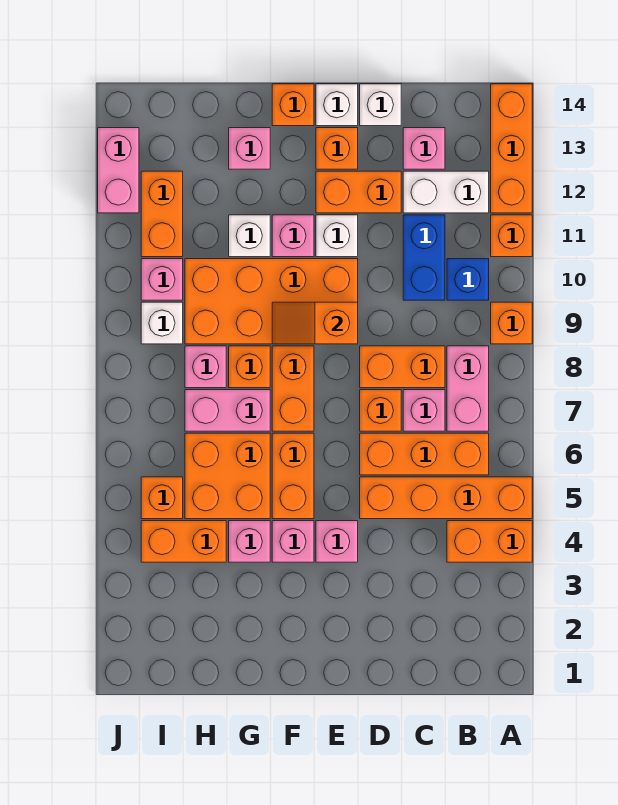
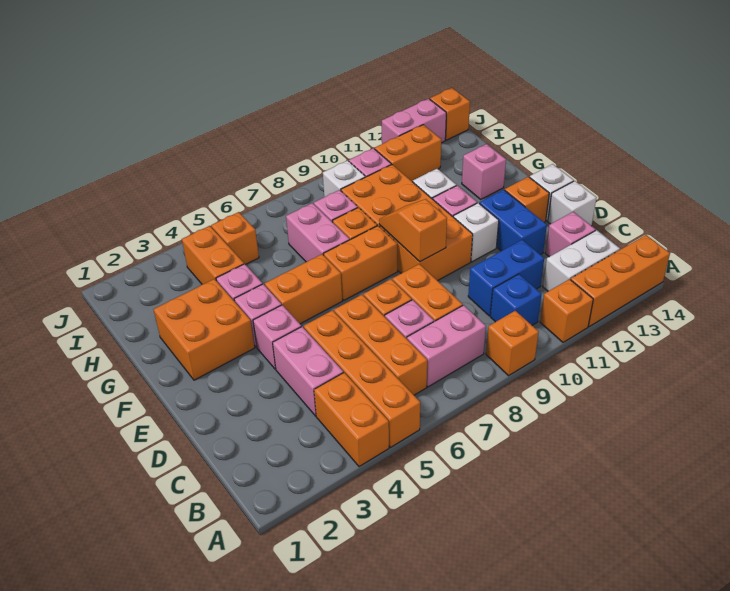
white brick B12:C12 level 1 -> white brick B12:B13 level 1
none -> pink brick C4:D4 level 1
orange brick D12:E12 level 1 -> blue brick D12:E12 level 1
orange brick F14 level 1 -> orange brick J14 level 1
orange brick G5:H6 level 1 -> orange brick F2:G3 level 1

